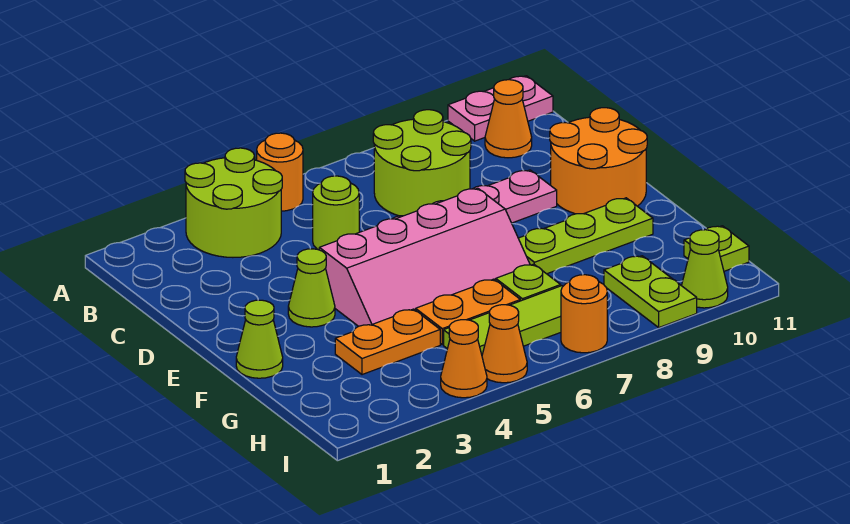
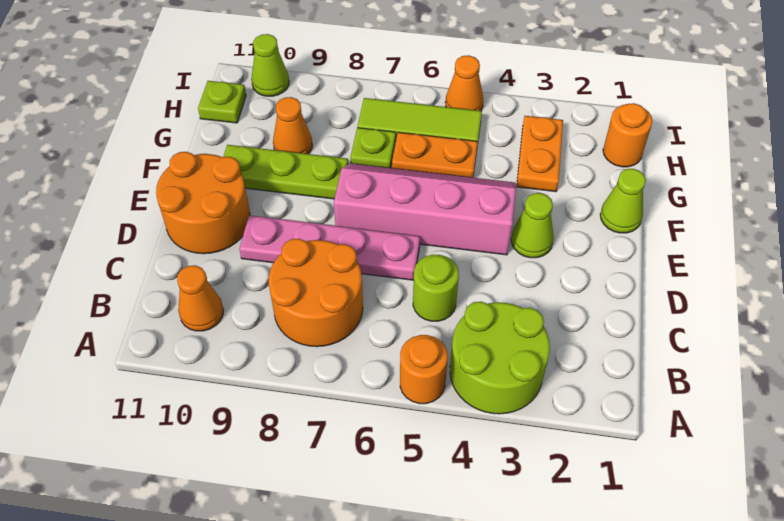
pink plate A10:A11 level 1 -> none
lime round brick B7:C8 level 1 -> orange round brick B7:C8 level 1
orange plate G3:G4 level 1 -> orange plate G3:H3 level 1
lime plate H9:I9 level 1 -> none
orange cone I4 level 1 -> orange cone G9 level 1
orange round brick I7 level 1 -> orange round brick H1 level 1

